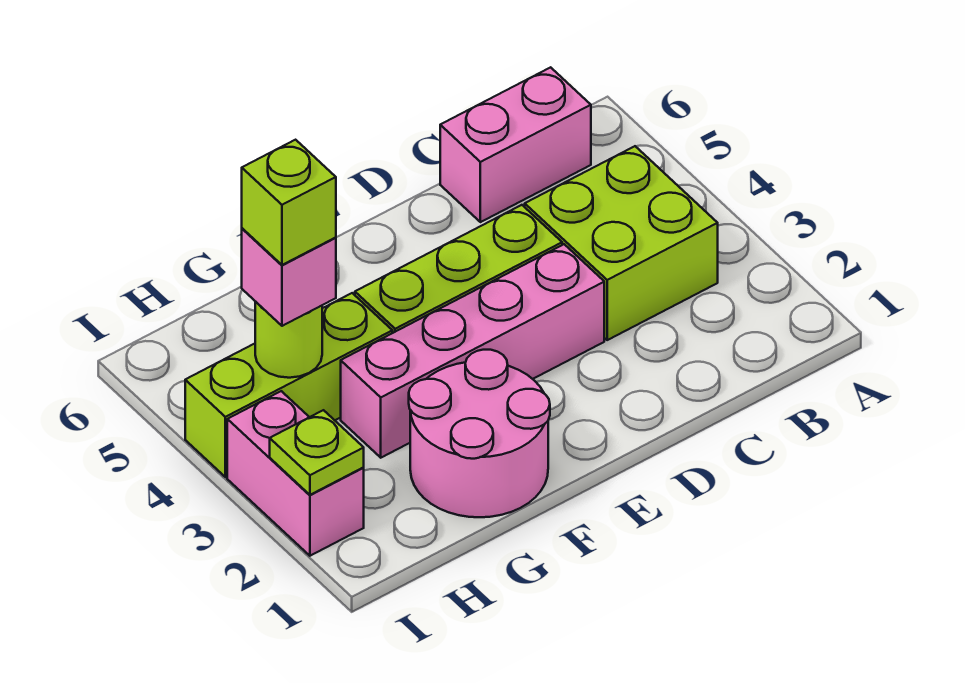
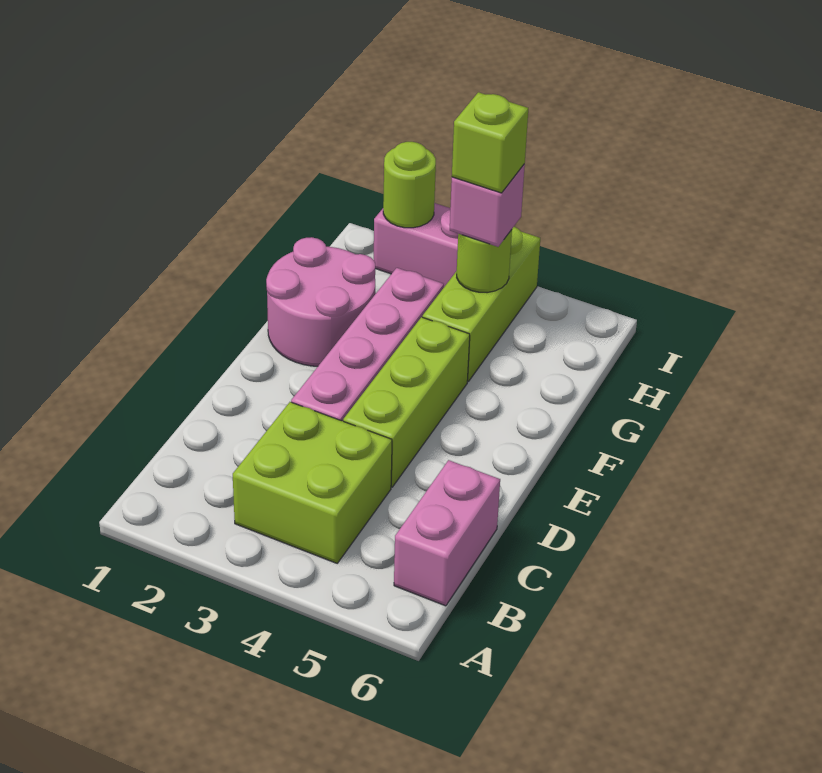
lime plate I2 level 2 -> lime round brick I2 level 2

